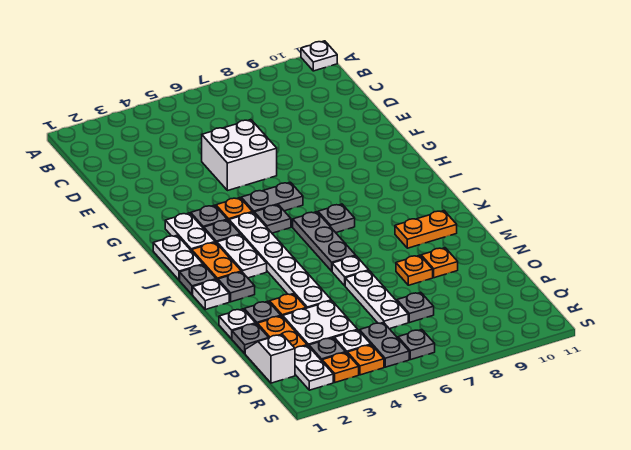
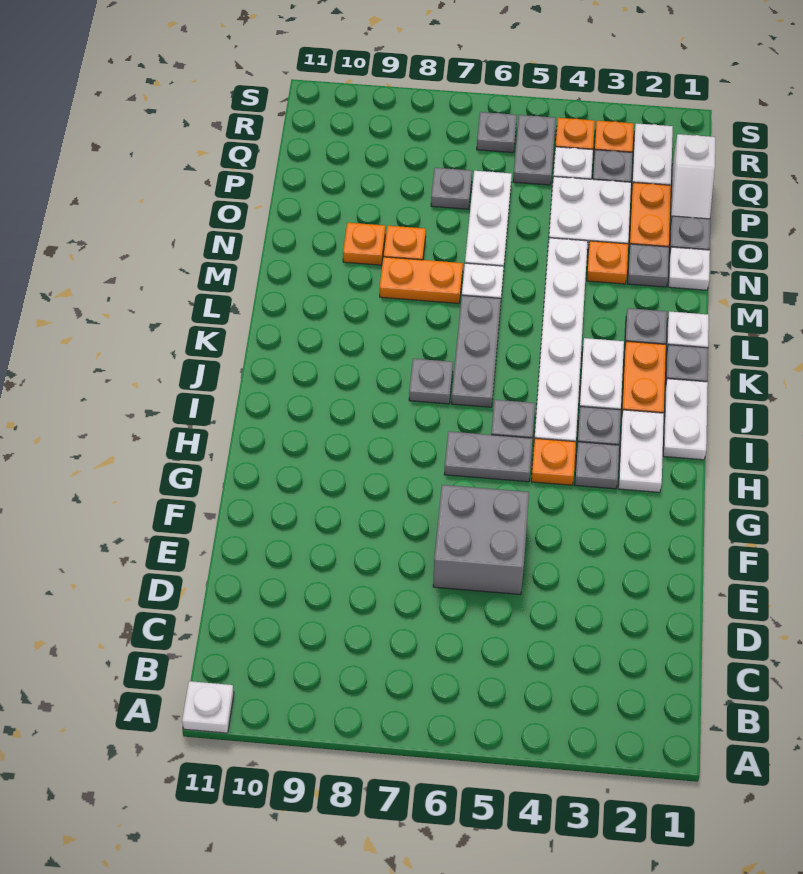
white brick E5:F6 level 1 -> grey brick E5:F6 level 1
orange plate L9:L10 level 1 -> orange plate M7:M8 level 1

